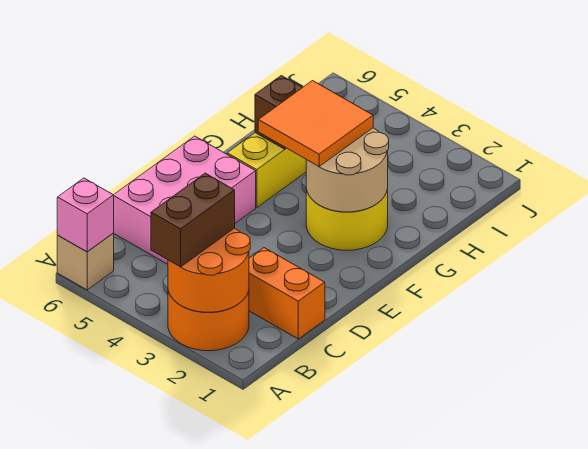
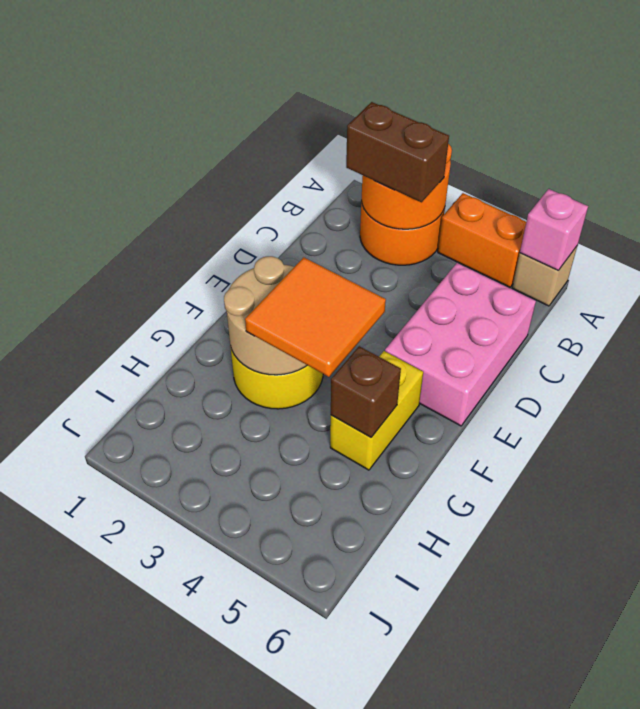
brown brick A3:B3 level 3 -> brown brick B2:B3 level 3
orange brick C1:C2 level 1 -> orange brick A4:A5 level 1

